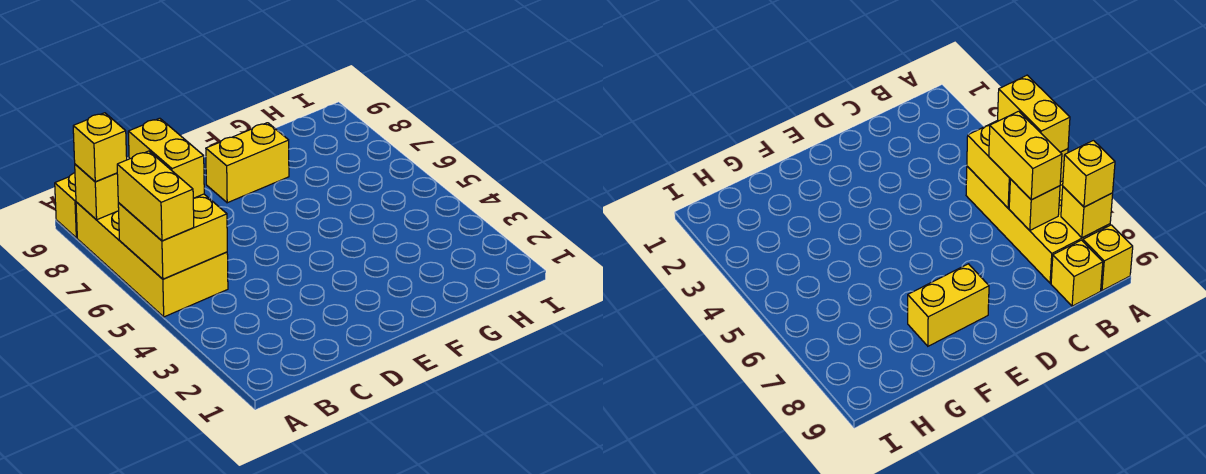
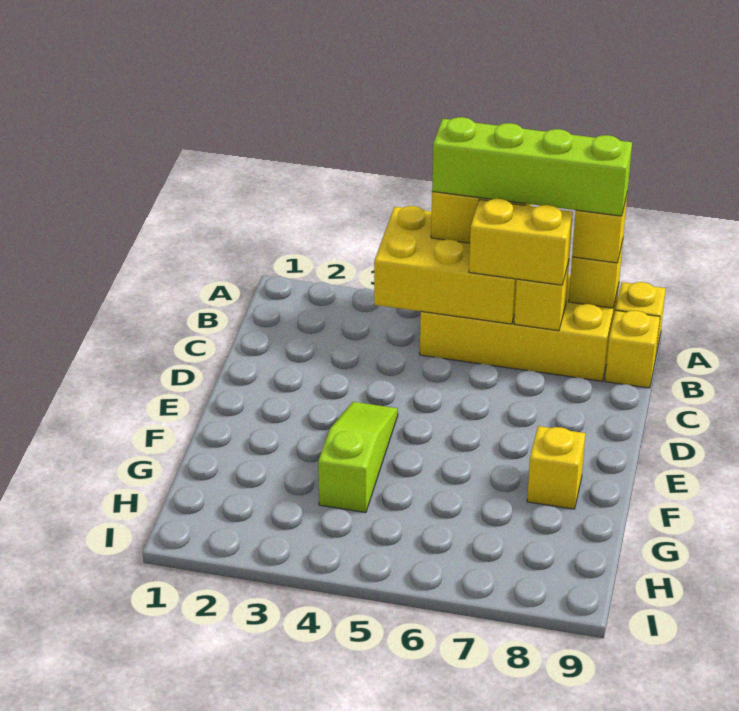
yellow brick A5:B6 level 2 -> yellow brick A4:B6 level 2
none -> lime brick A5:A8 level 4
none -> lime slope E4:G4 level 1 top G
yellow brick E8:F8 level 1 -> yellow brick F8 level 1

